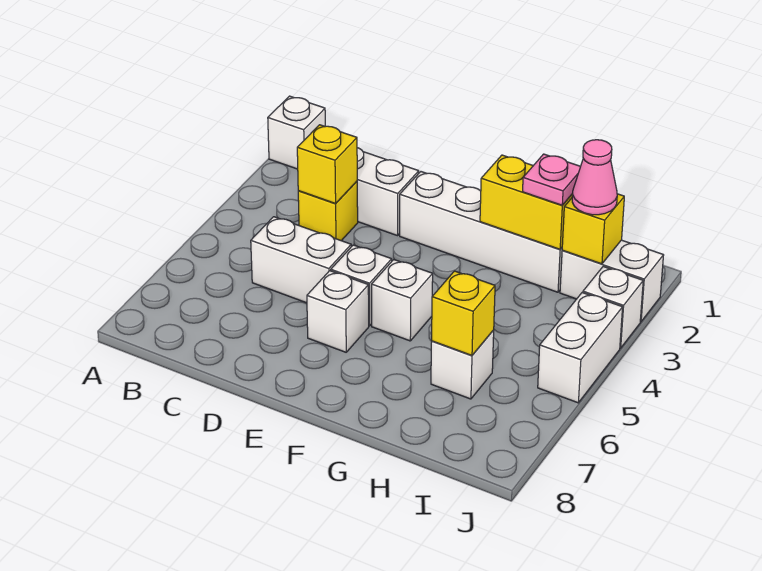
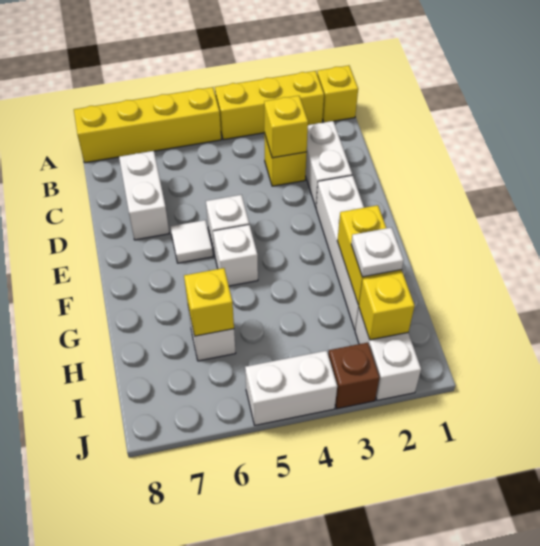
white brick A1 level 1 -> yellow brick A1 level 1
none -> yellow brick A2:A4 level 1
none -> yellow brick A5:A8 level 1
white brick C5:D5 level 1 -> white brick C7:D7 level 1
white brick E6 level 1 -> white tile E6 level 1
pink plate H2 level 3 -> white plate H2 level 3
pink cone I2 level 3 -> none
white brick J3 level 1 -> brown brick J3 level 1

